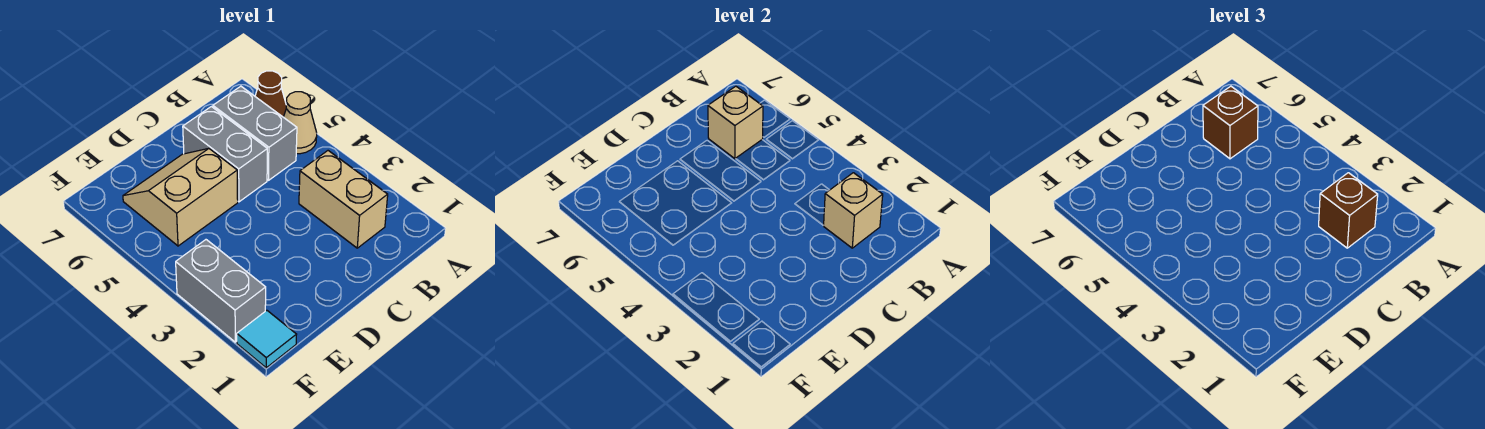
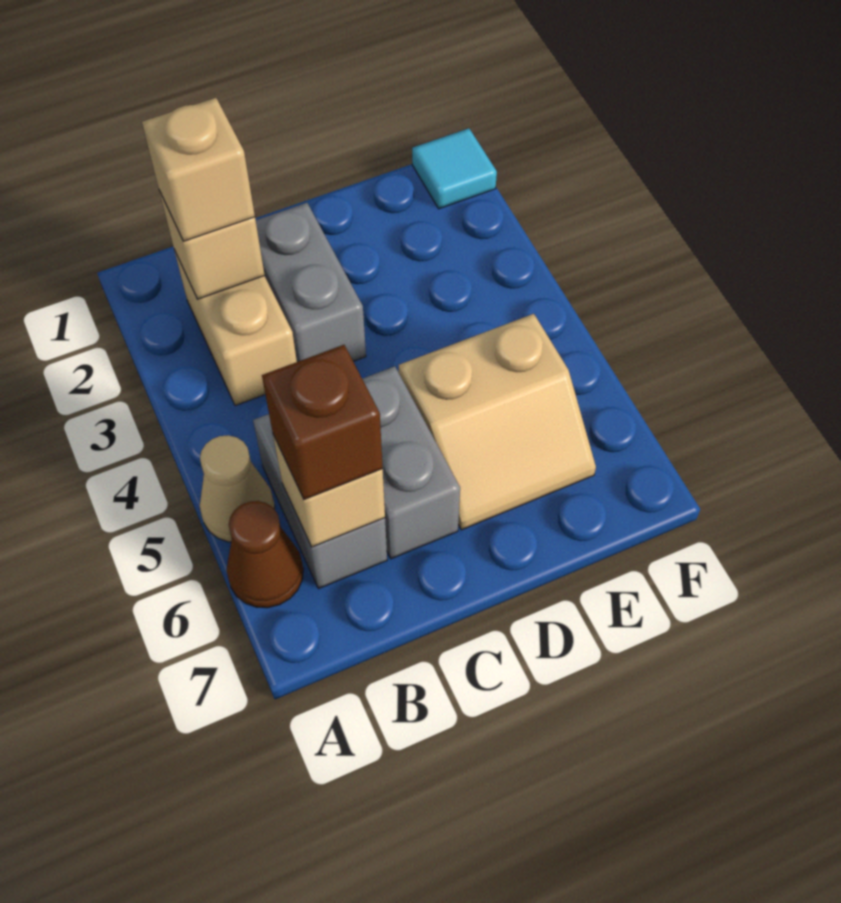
brown brick B2 level 3 -> tan brick B2 level 3
grey brick F2:F3 level 1 -> grey brick C2:C3 level 1

